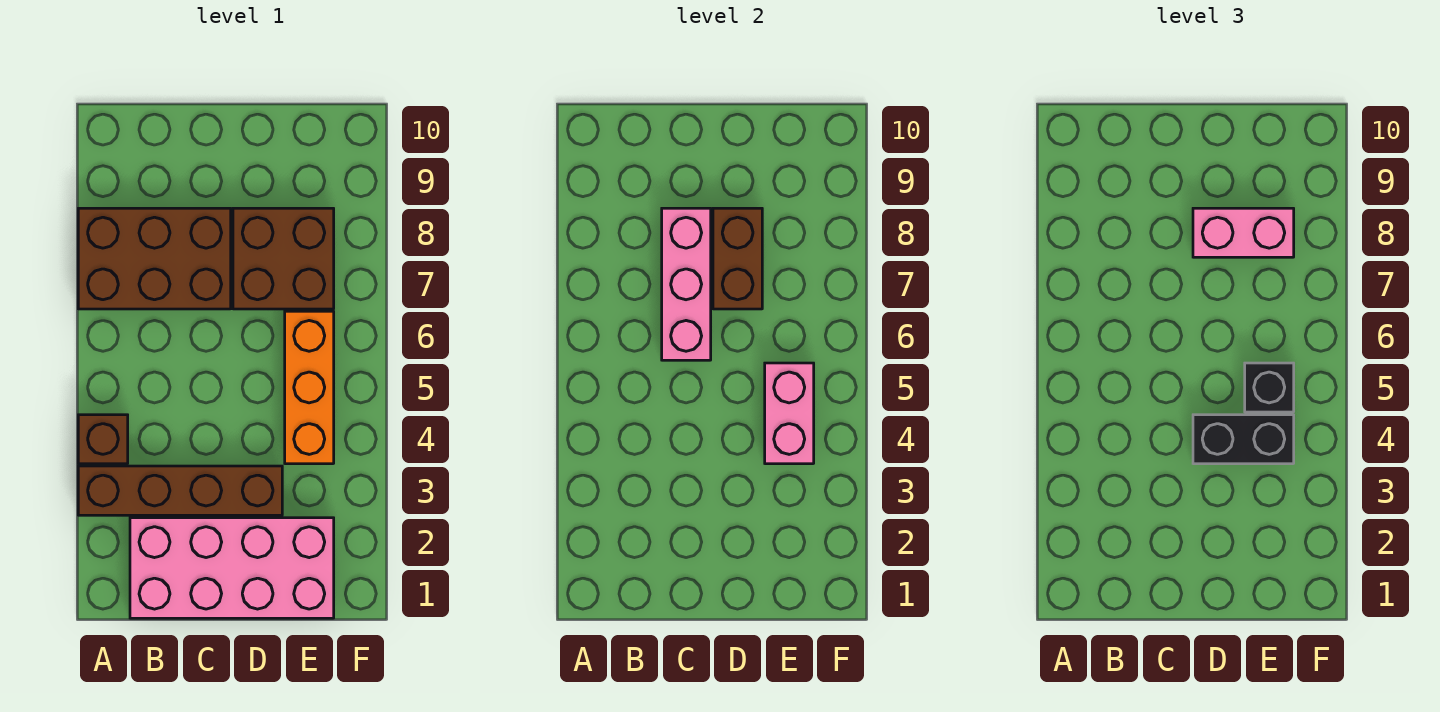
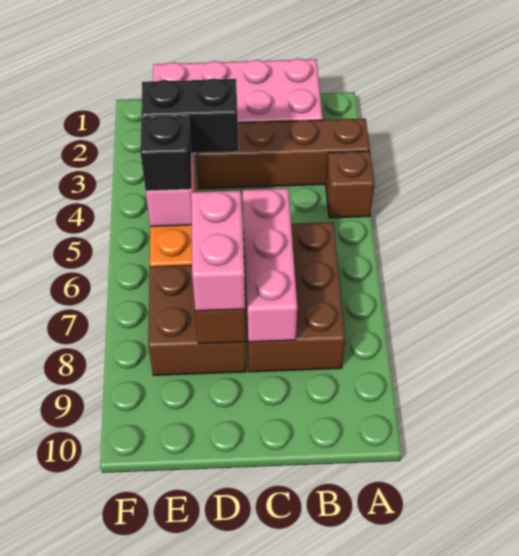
brown brick A7:C8 level 1 -> brown brick B6:C8 level 1
pink brick D8:E8 level 3 -> pink brick D7:D8 level 3

